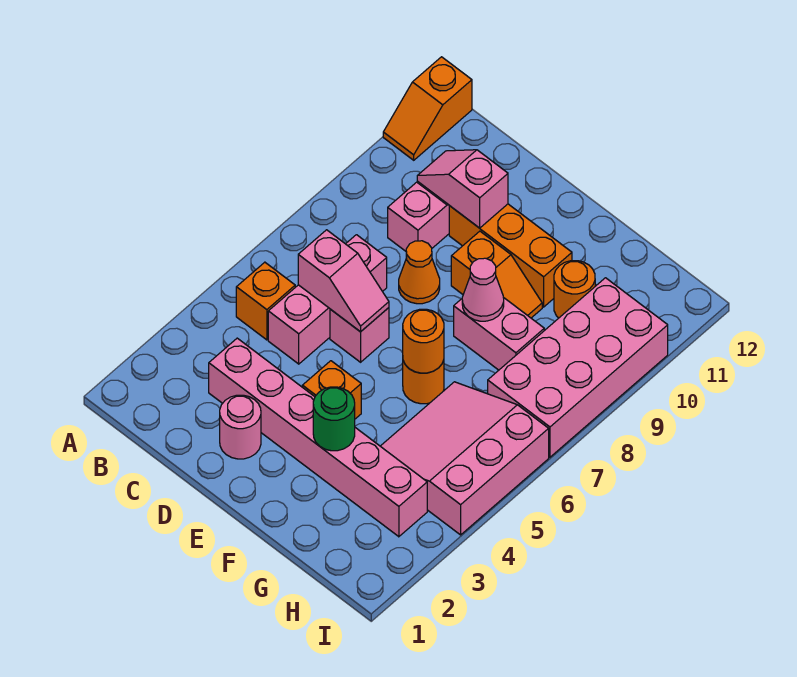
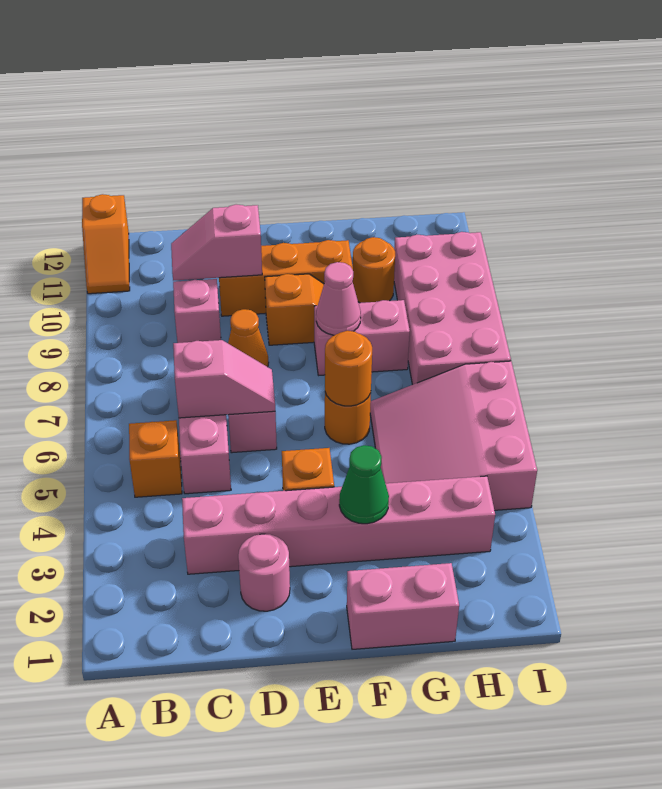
none -> pink brick F1:G1 level 1
green round brick F3 level 2 -> green cone F3 level 2

